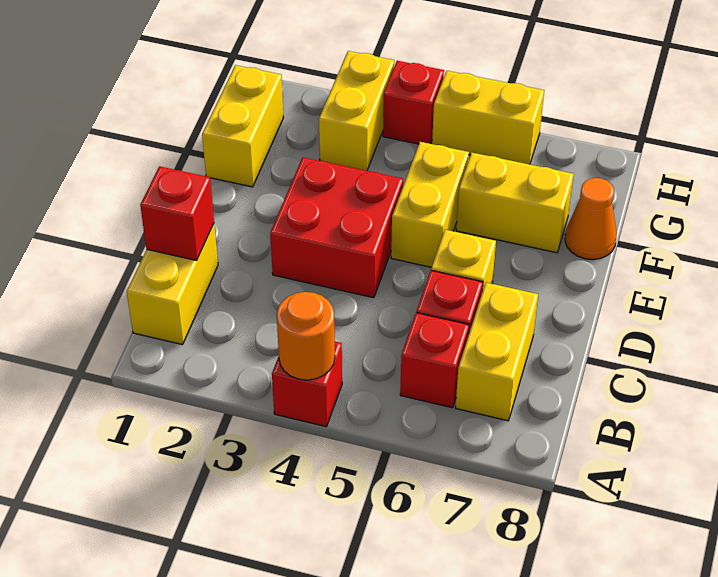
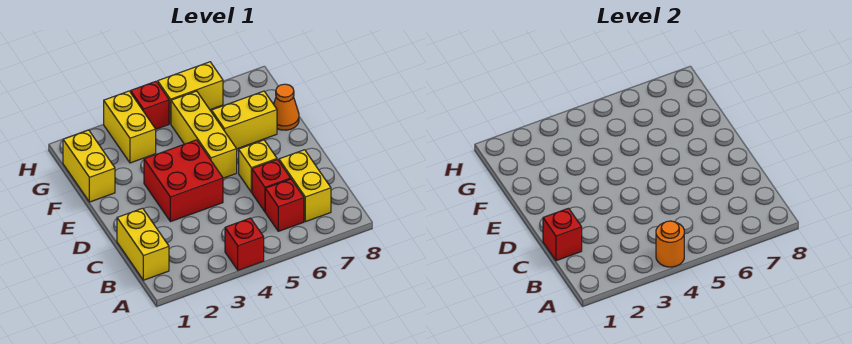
yellow brick E5:F5 level 1 -> yellow brick E5:G5 level 1

